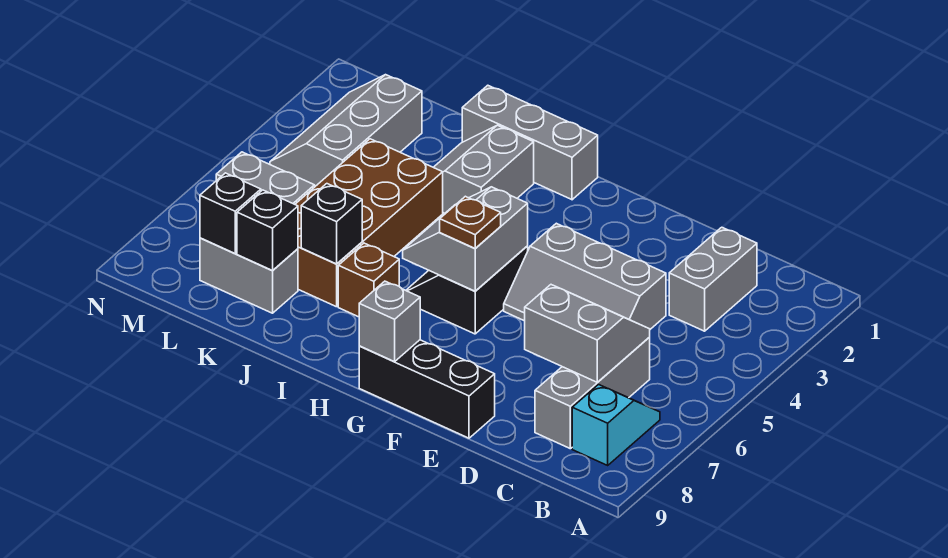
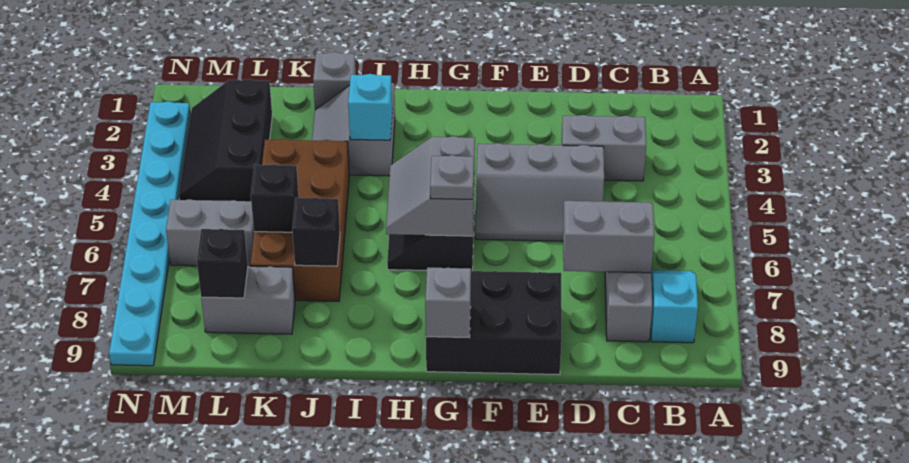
grey brick C2:C3 level 1 -> grey brick C3:D3 level 1
black brick E9:G9 level 1 -> black brick E8:G9 level 1
brown plate G6 level 3 -> grey plate G6 level 3
grey brick H1:J1 level 1 -> grey brick J1 level 1
none -> cyan brick I3 level 2
brown brick I7 level 1 -> none
black brick K8 level 2 -> black brick K6 level 2
grey slope L2:M4 level 1 top L -> black slope L2:M4 level 1 top L
none -> cyan plate N2:N9 level 1

